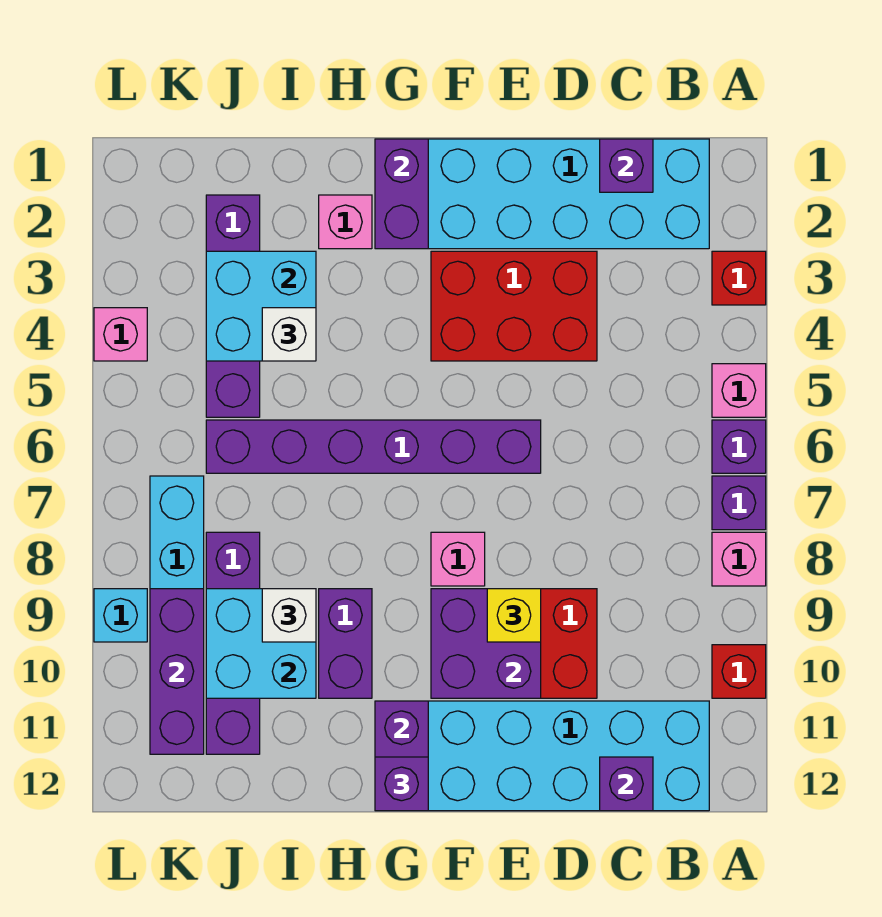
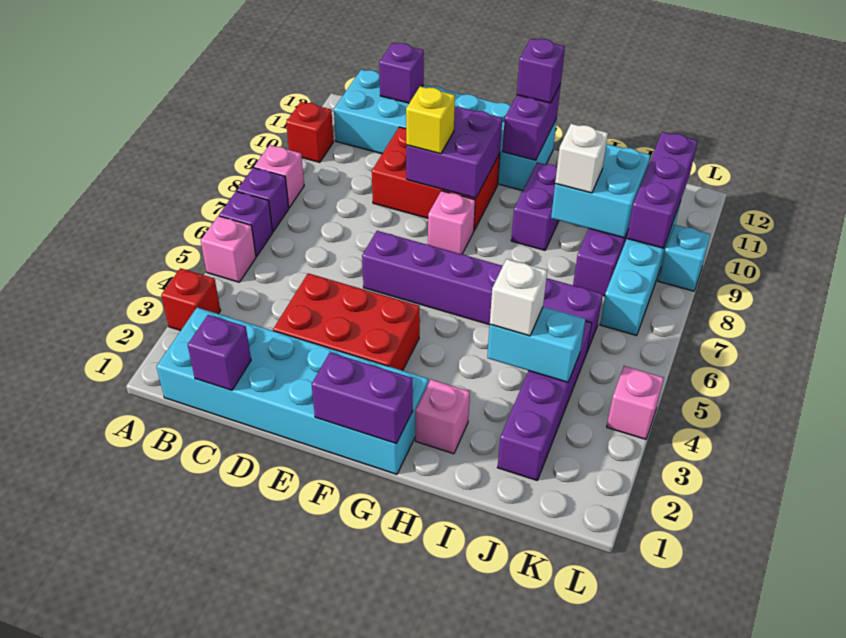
purple brick G1:G2 level 2 -> purple brick F1:G1 level 2
cyan brick I3:J4 level 2 -> cyan brick I4:J4 level 2

